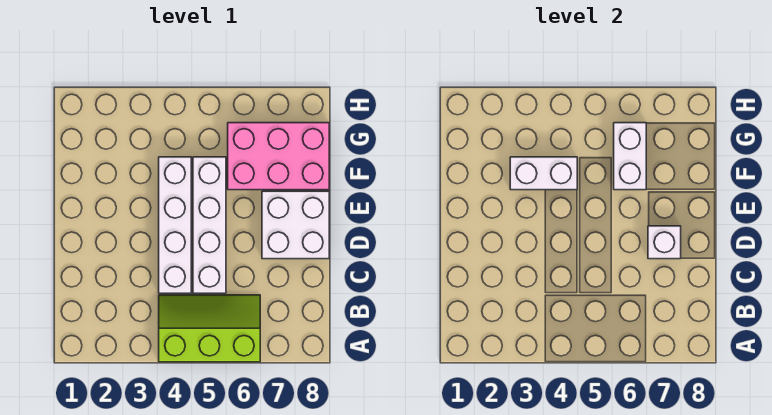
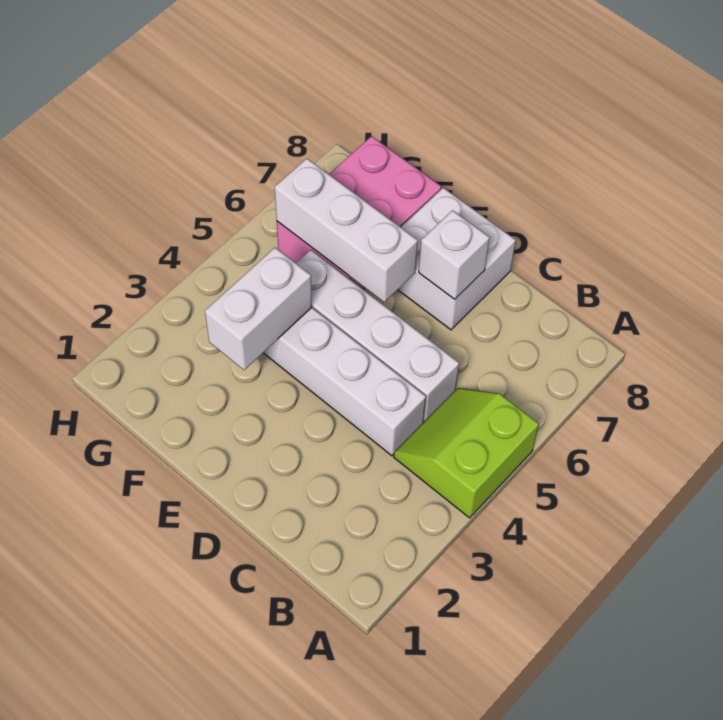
lime slope A4:B6 level 1 top A -> lime slope A4:B5 level 1 top A
white brick F6:G6 level 2 -> white brick E6:G6 level 2

